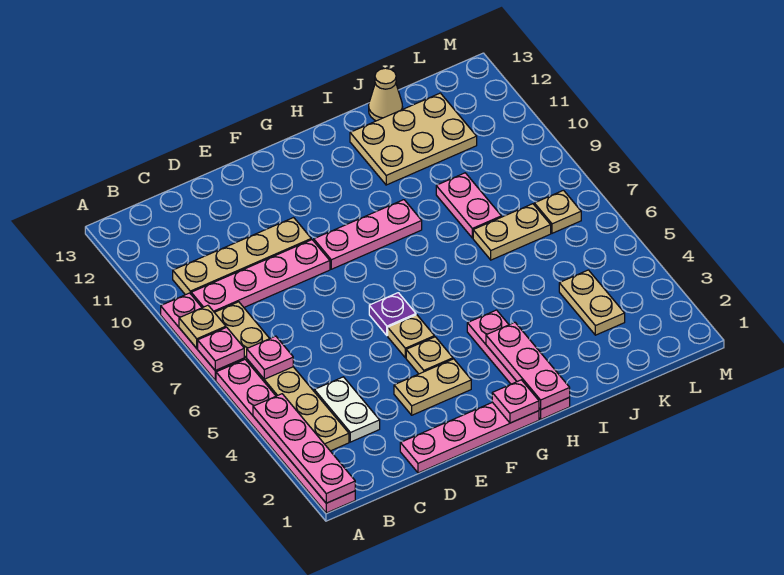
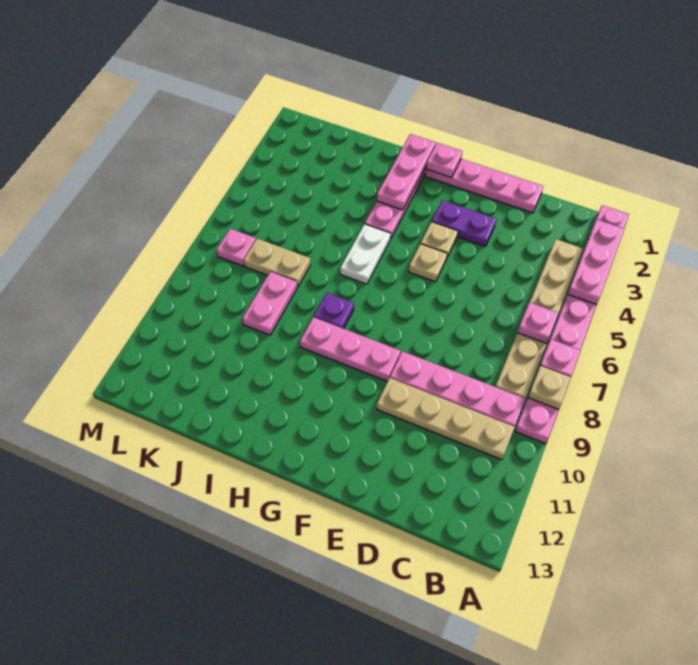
pink plate A1:A4 level 2 -> pink plate A2:A4 level 2
white plate C3:C4 level 1 -> white plate H5:H6 level 1
tan plate E3:F3 level 1 -> purple plate E3:F3 level 1
purple plate F6 level 1 -> purple plate H8 level 1
tan plate I11:K12 level 1 -> none
tan cone J13 level 1 -> none
tan plate K3:K4 level 1 -> none
tan plate L7 level 1 -> pink plate L7 level 1

